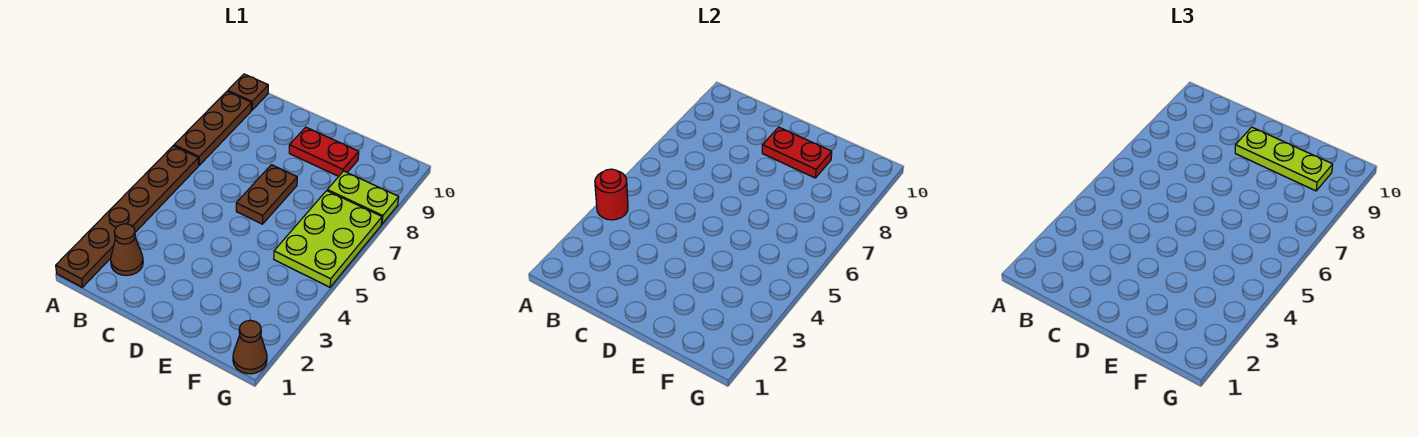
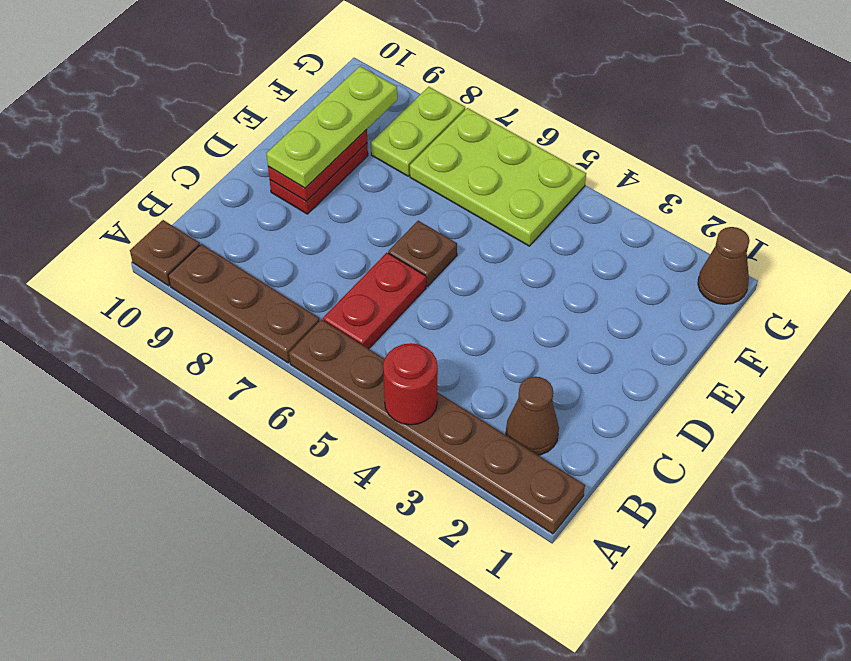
none -> red plate B6:C6 level 1
brown plate D6:D7 level 1 -> brown plate D6 level 1

